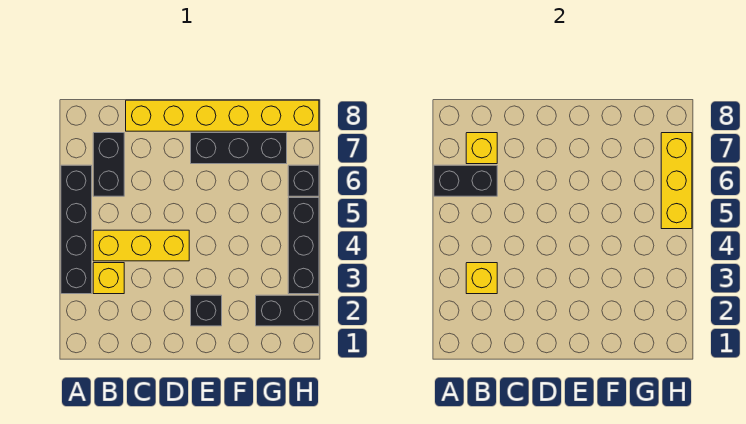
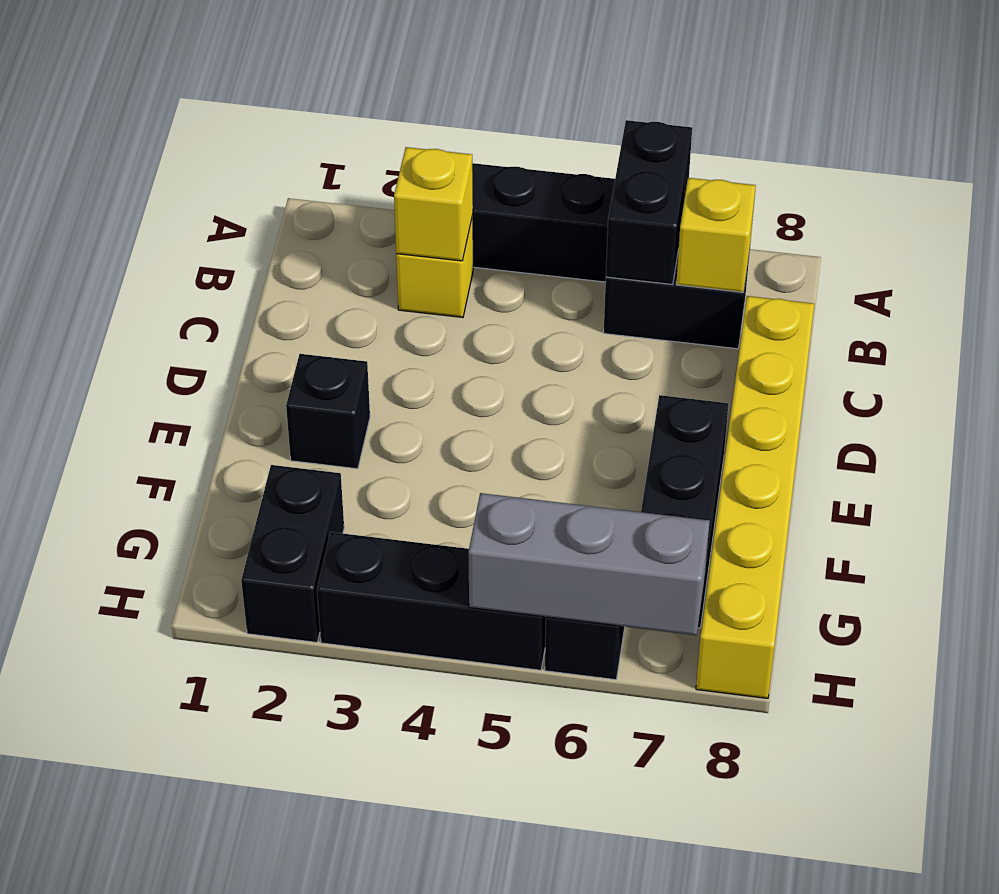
yellow brick B4:D4 level 1 -> none
yellow brick H5:H7 level 2 -> grey brick H5:H7 level 2

